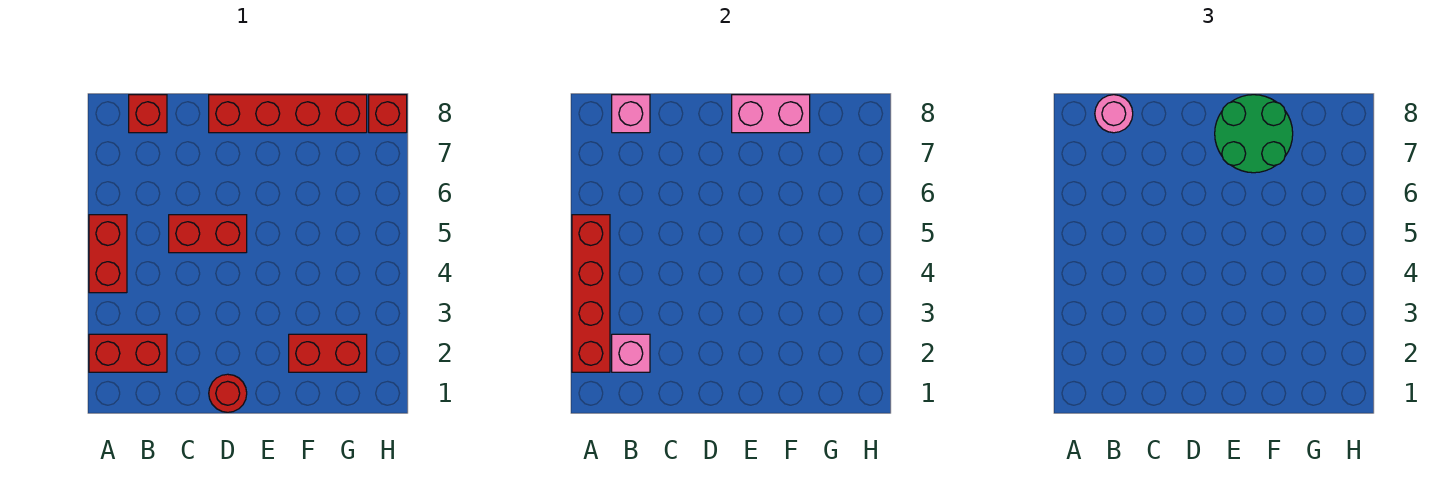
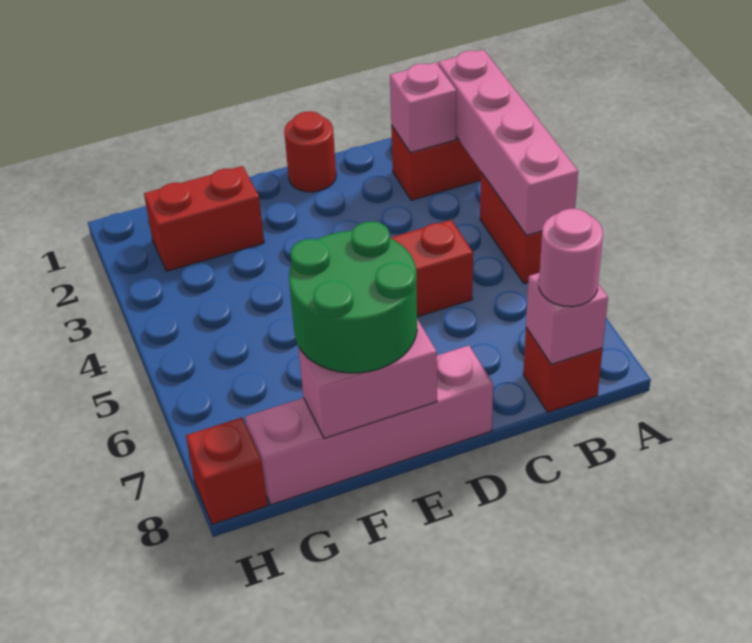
red brick A2:A5 level 2 -> pink brick A2:A5 level 2
red brick D8:G8 level 1 -> pink brick D8:G8 level 1

